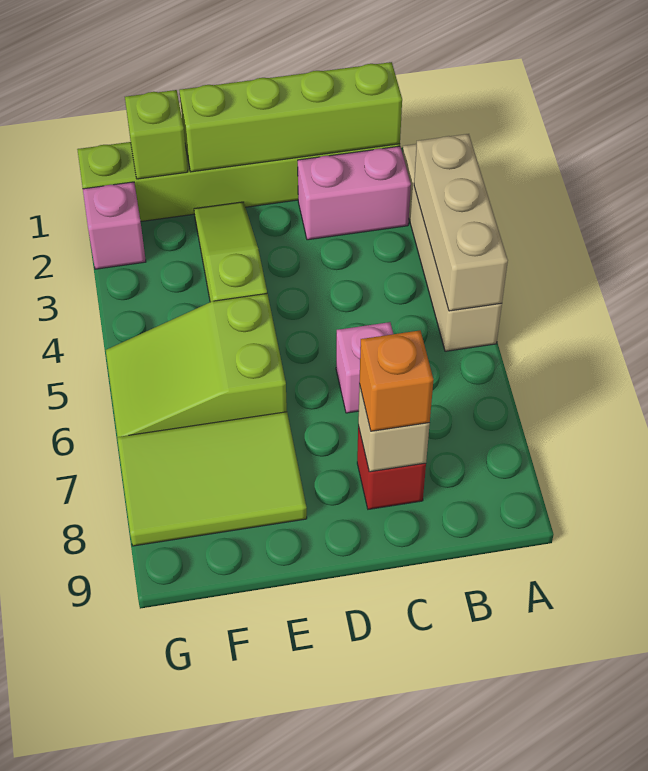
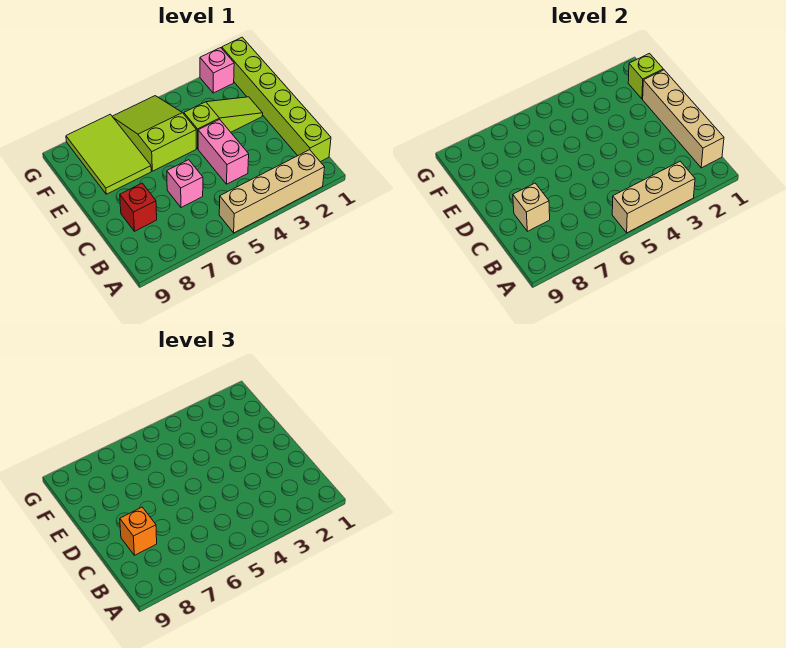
lime brick B1:E1 level 2 -> tan brick B1:E1 level 2
pink brick B2:C2 level 1 -> pink brick C4:D4 level 1

